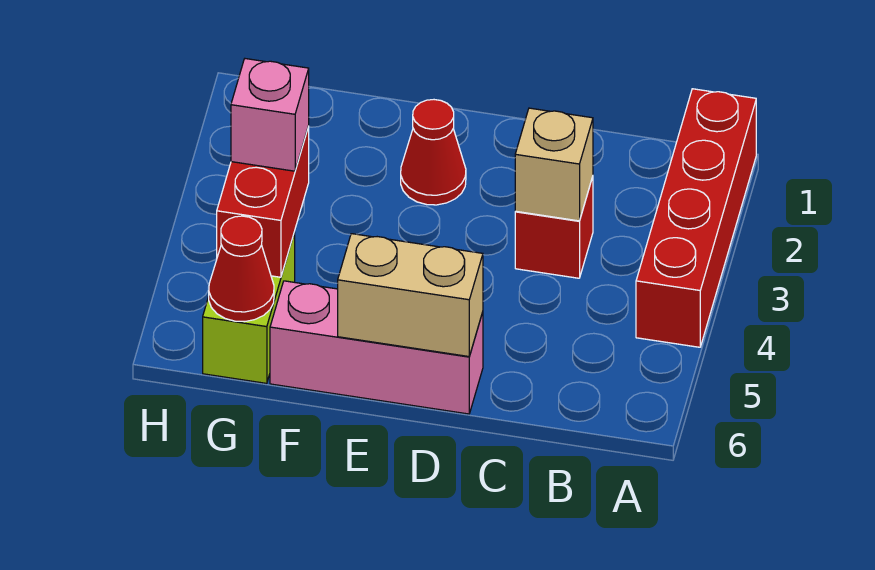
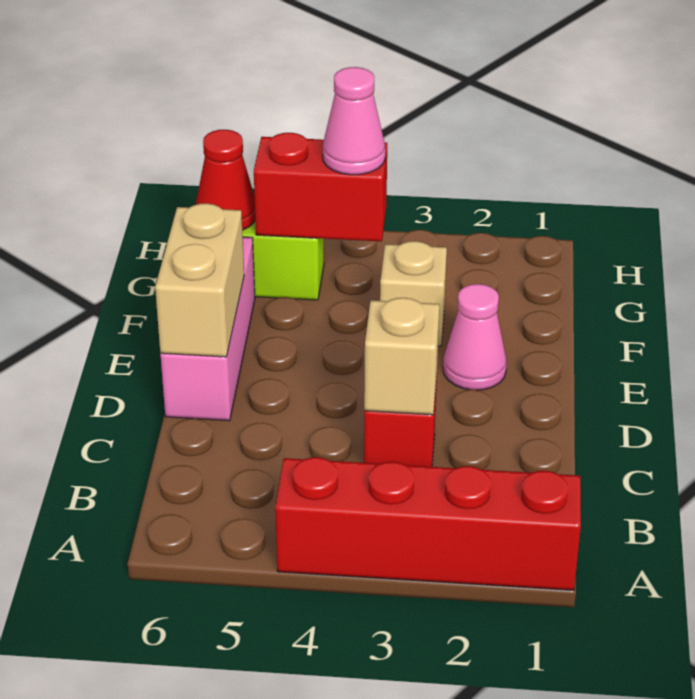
red cone E2 level 1 -> pink cone E2 level 1
none -> tan brick F3 level 1
pink brick G4 level 3 -> pink cone G4 level 3

